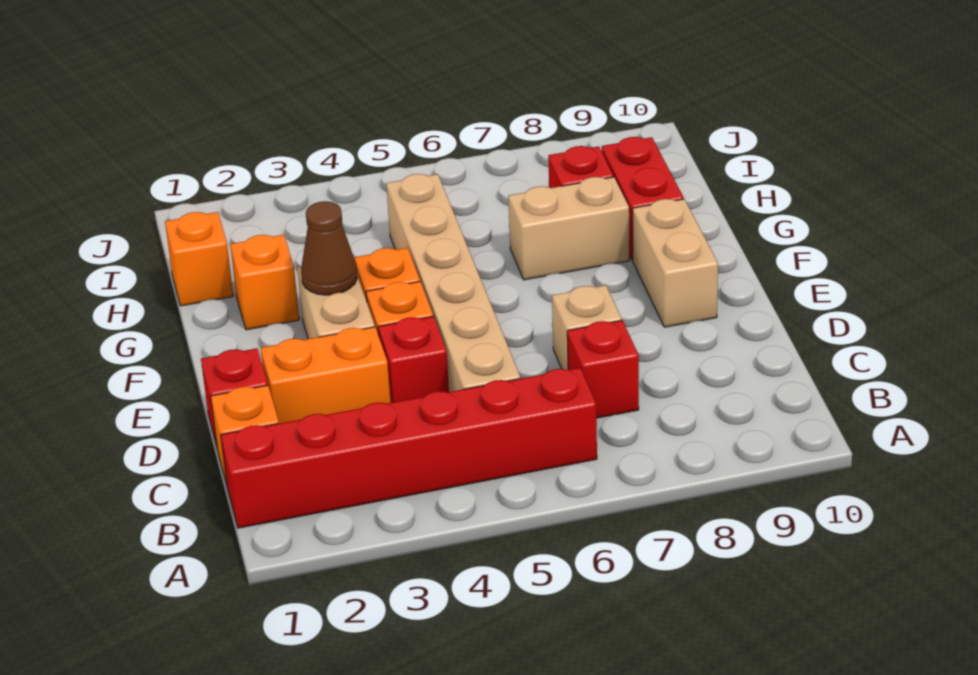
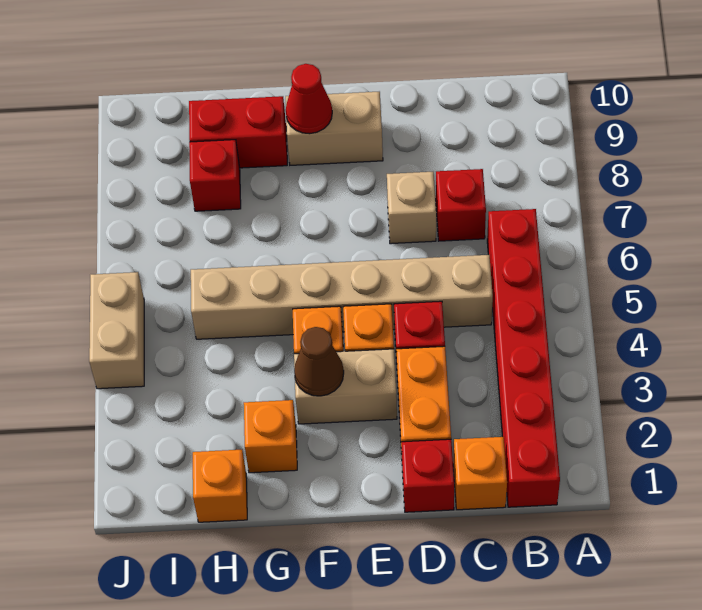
none -> red cone F9 level 2
tan brick G7:G8 level 1 -> tan brick J4:J5 level 1

